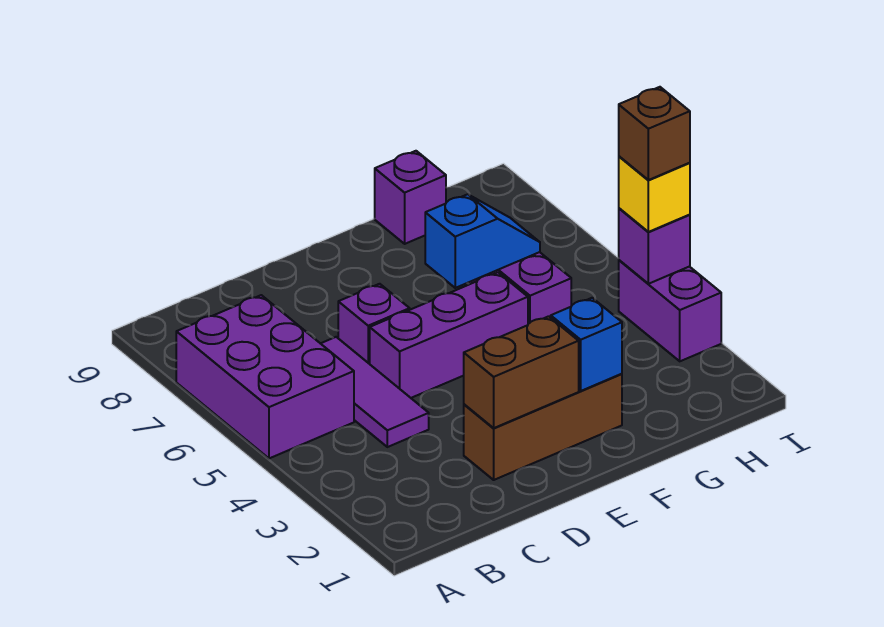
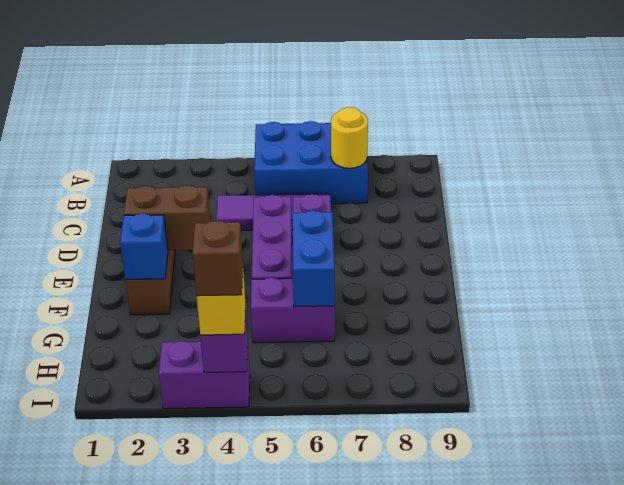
purple brick A5:B7 level 1 -> blue brick A5:B7 level 1
none -> yellow round brick B7 level 2
brown brick D2:E2 level 2 -> brown brick E2:E3 level 2
blue slope F6:G6 level 2 top F -> blue brick F6:G6 level 2
purple brick G9 level 1 -> none

